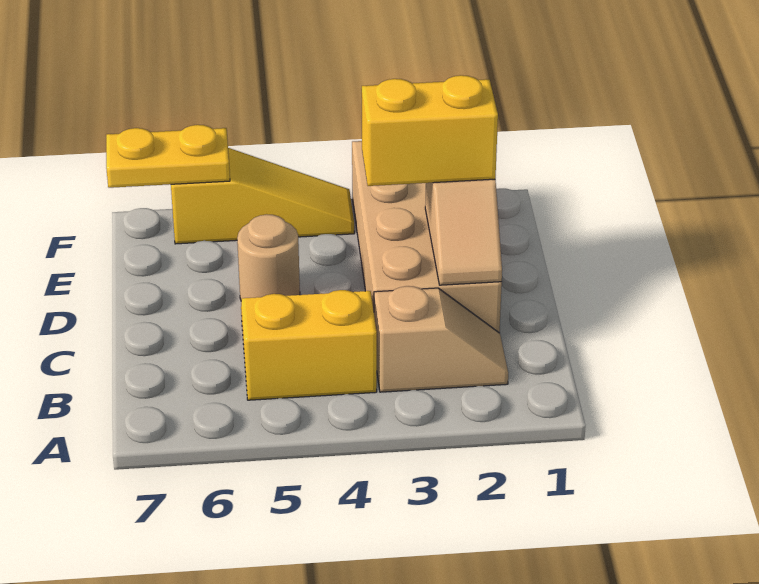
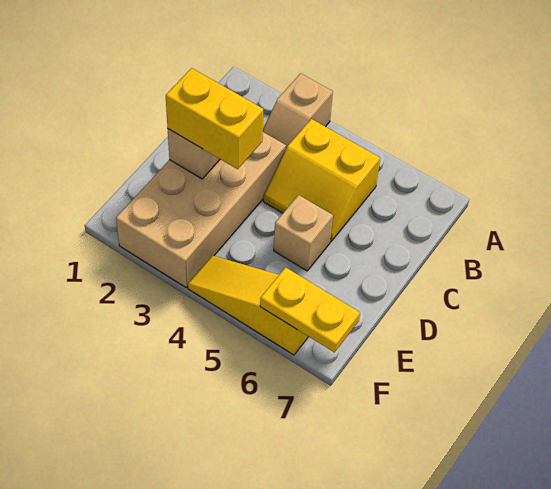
tan slope B2:B3 level 1 top 3 -> tan slope A3:B3 level 1 top A
tan round brick D5 level 1 -> tan brick D5 level 1

